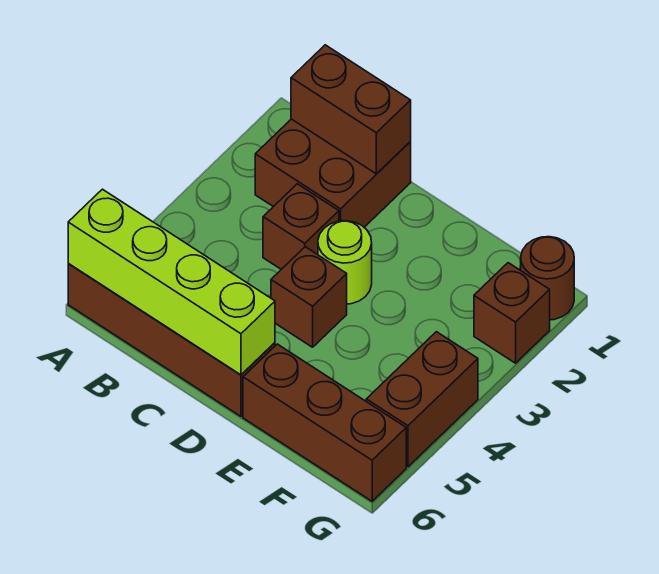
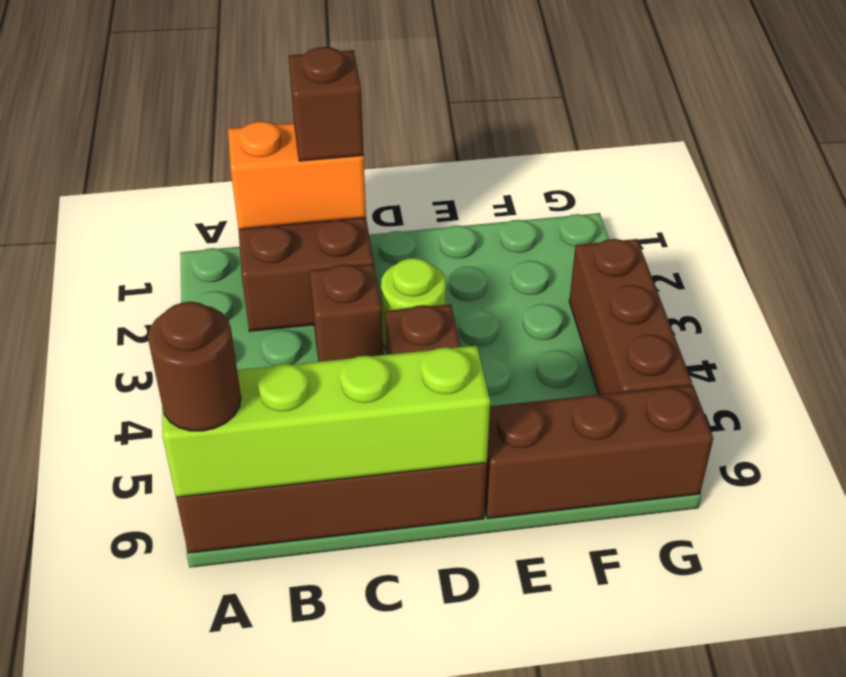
brown brick B1:C1 level 2 -> orange brick B1:C1 level 2
brown round brick G1 level 1 -> brown round brick A6 level 3
brown brick G2 level 1 -> brown brick C1 level 3
brown brick G4:G5 level 1 -> brown brick G3:G5 level 1

